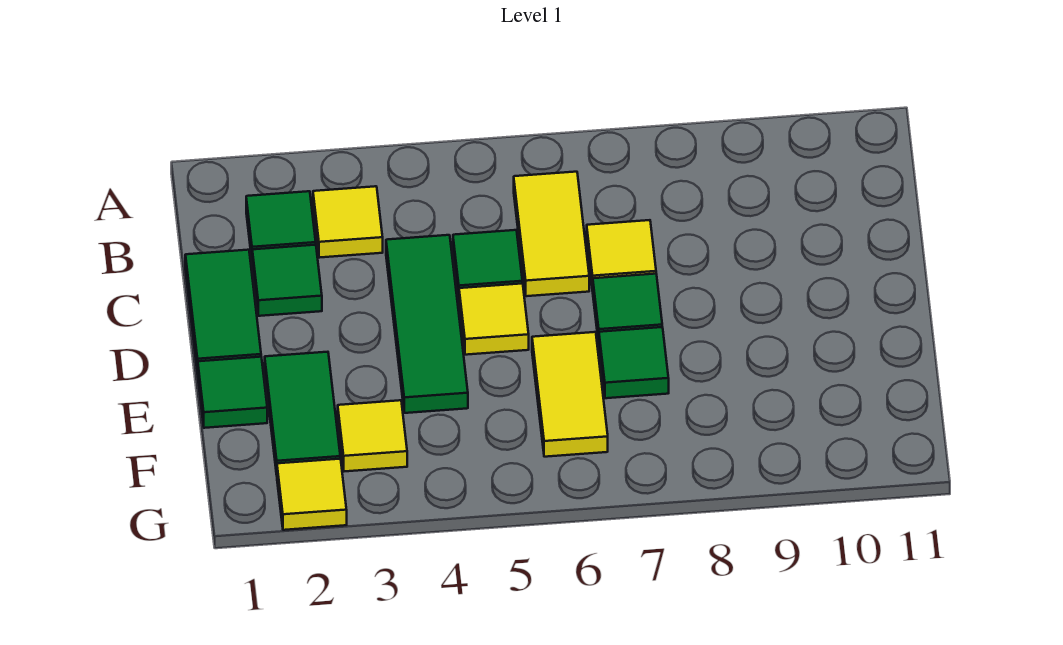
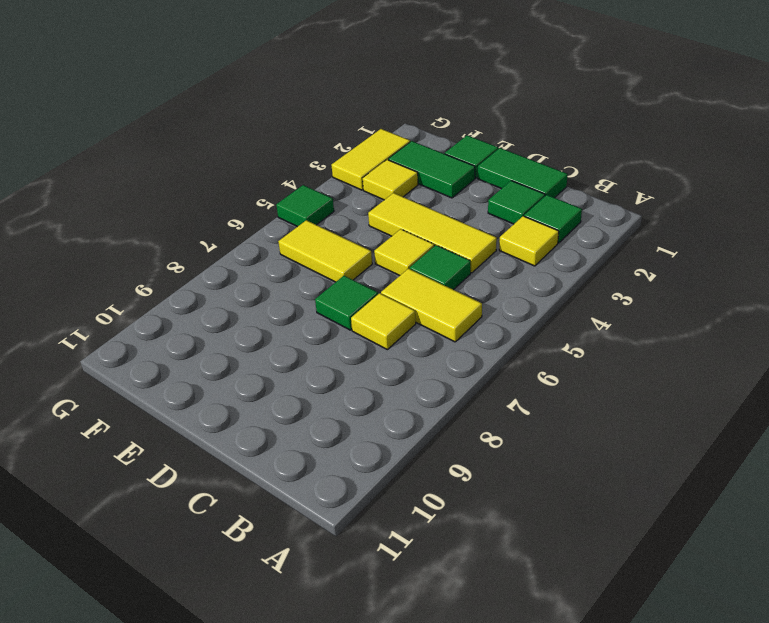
green tile C4:E4 level 1 -> yellow tile C4:E4 level 1
green tile E7 level 1 -> green tile G5 level 1
yellow tile G2 level 1 -> yellow tile G2:G3 level 1

